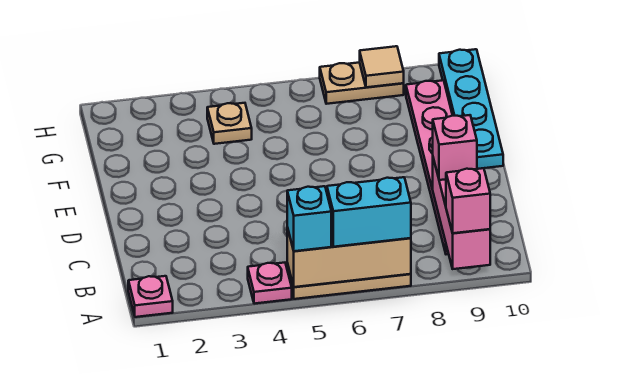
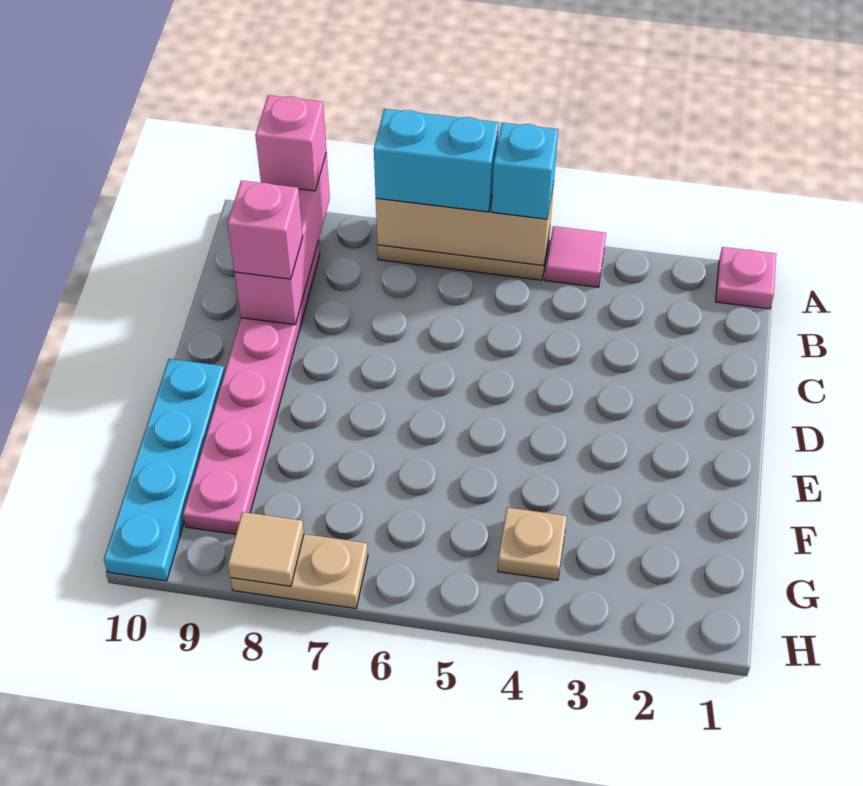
pink plate A4 level 1 -> pink tile A4 level 1

